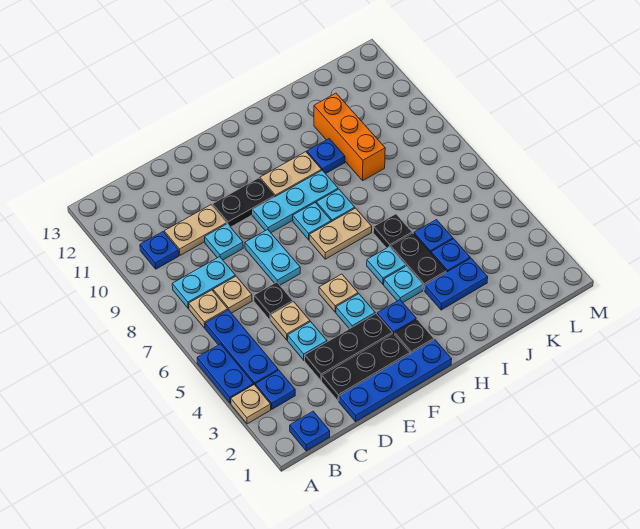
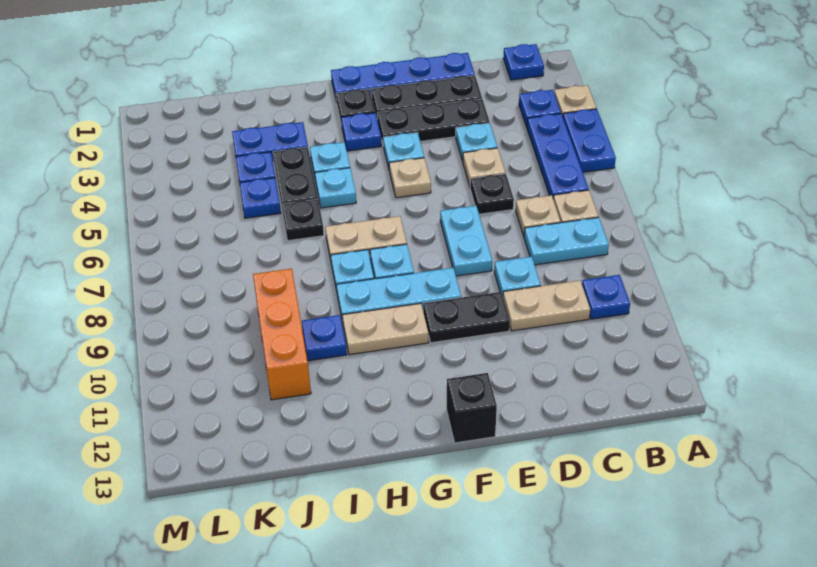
none -> black brick F13 level 1

